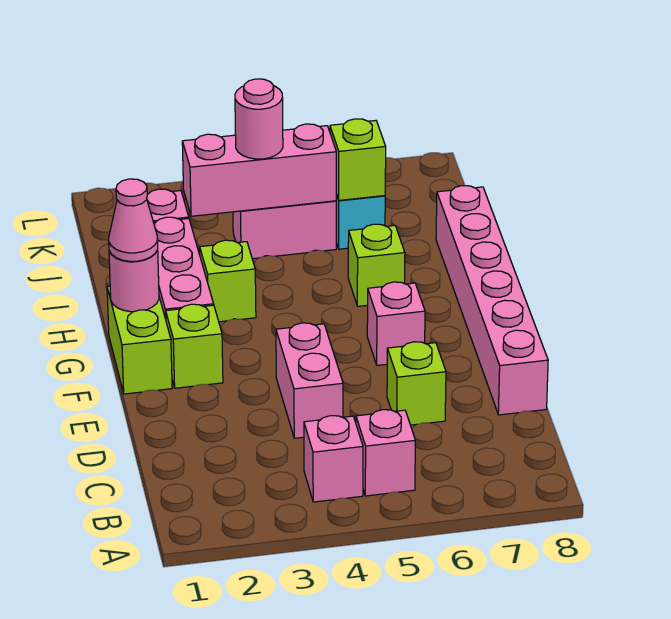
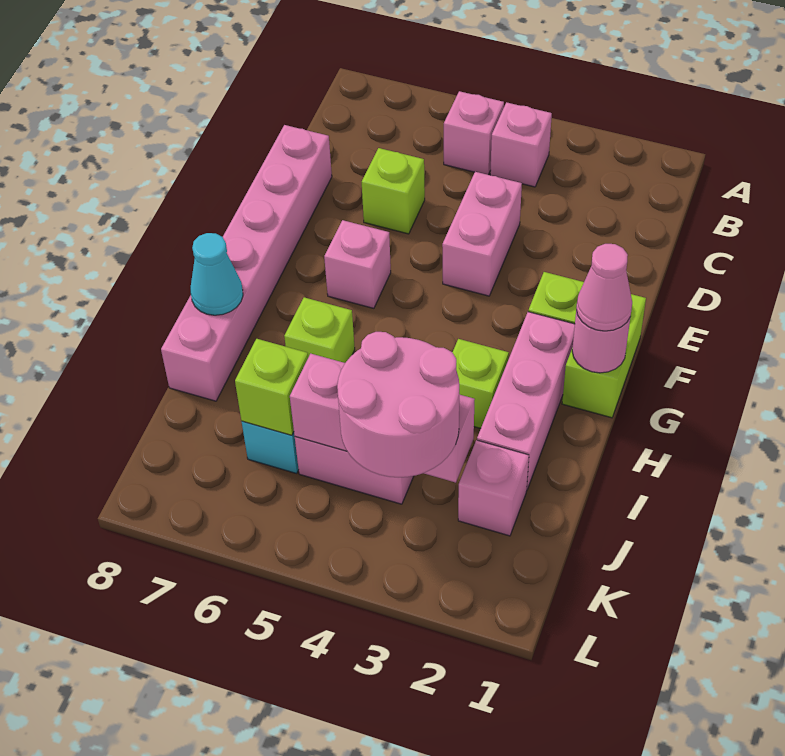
none -> cyan cone H8 level 2
pink round brick J4 level 3 -> pink round brick J3:K4 level 3

